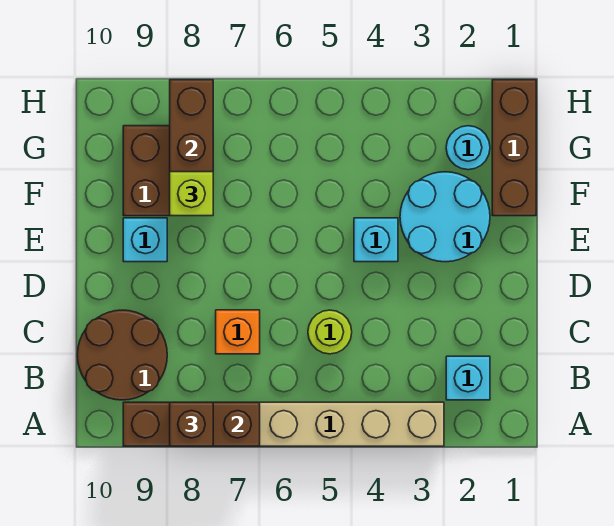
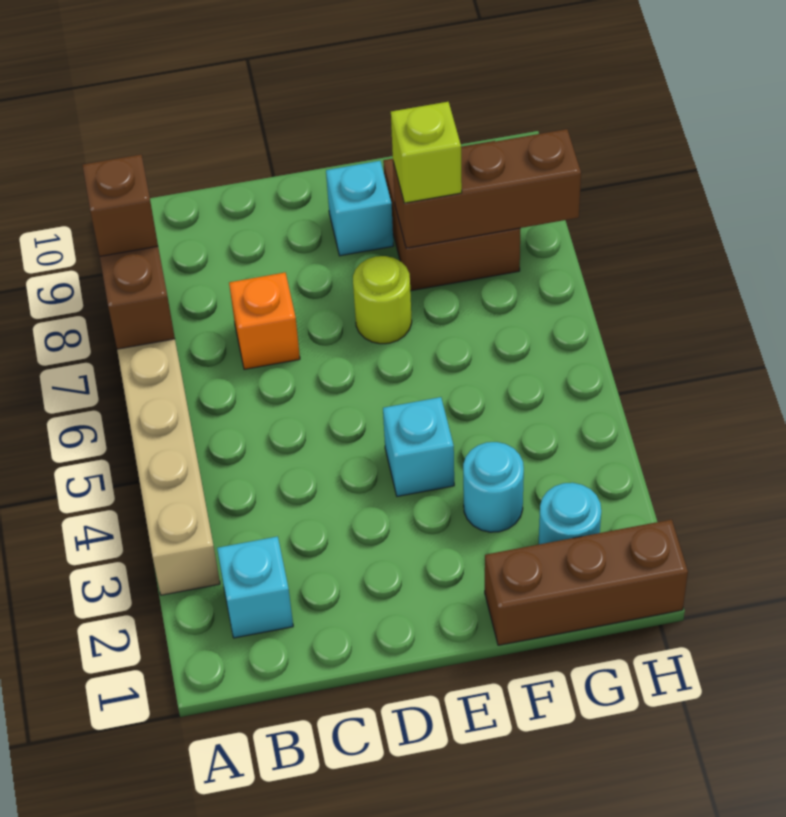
brown round brick B9:C10 level 1 -> none
lime round brick C5 level 1 -> lime round brick E7 level 1
cyan round brick E2:F3 level 1 -> cyan round brick F3 level 1

